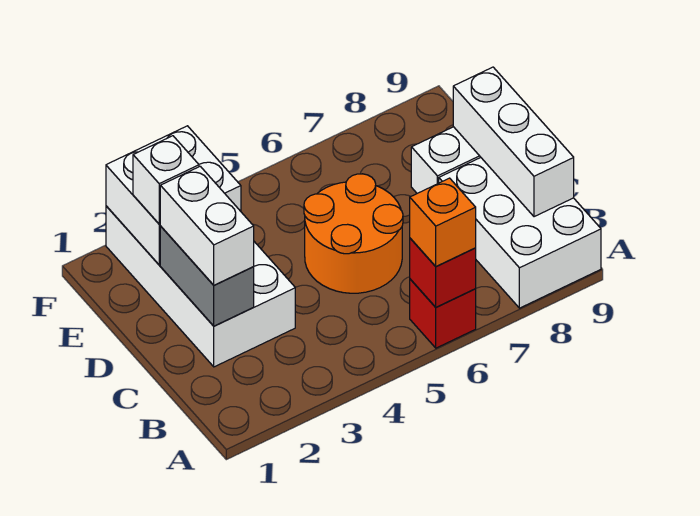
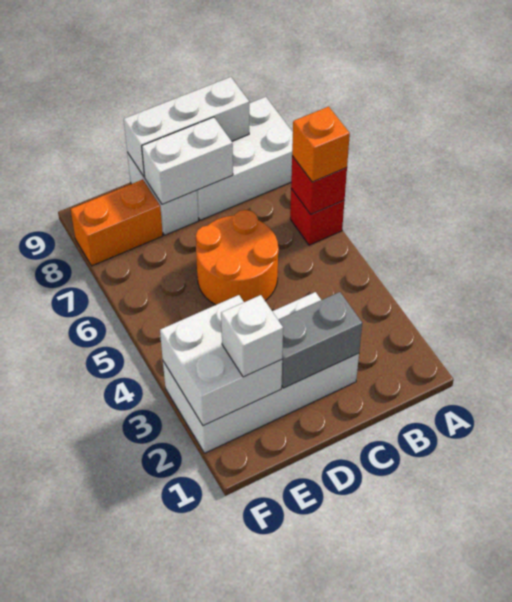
white brick C2:D2 level 3 -> white brick C8:D8 level 2
none -> orange brick E8:F8 level 1

